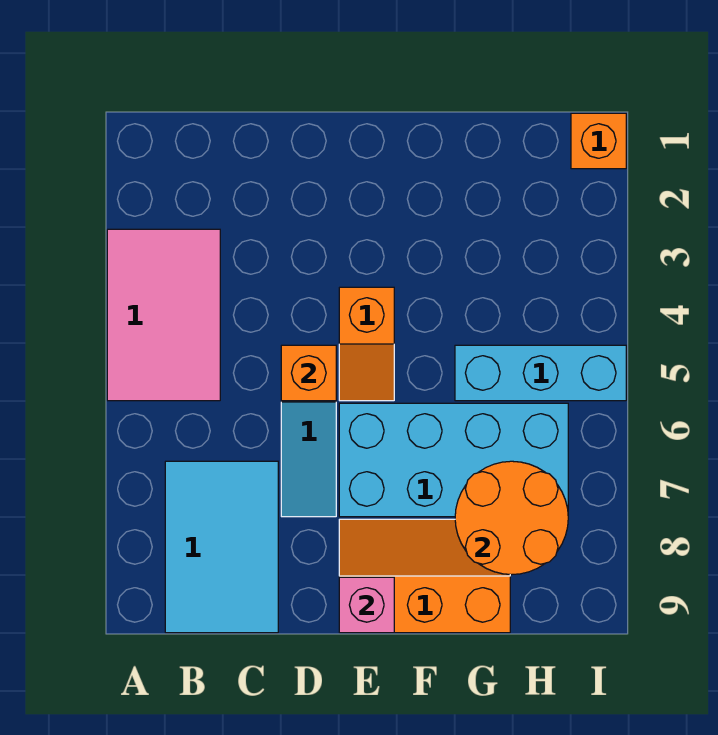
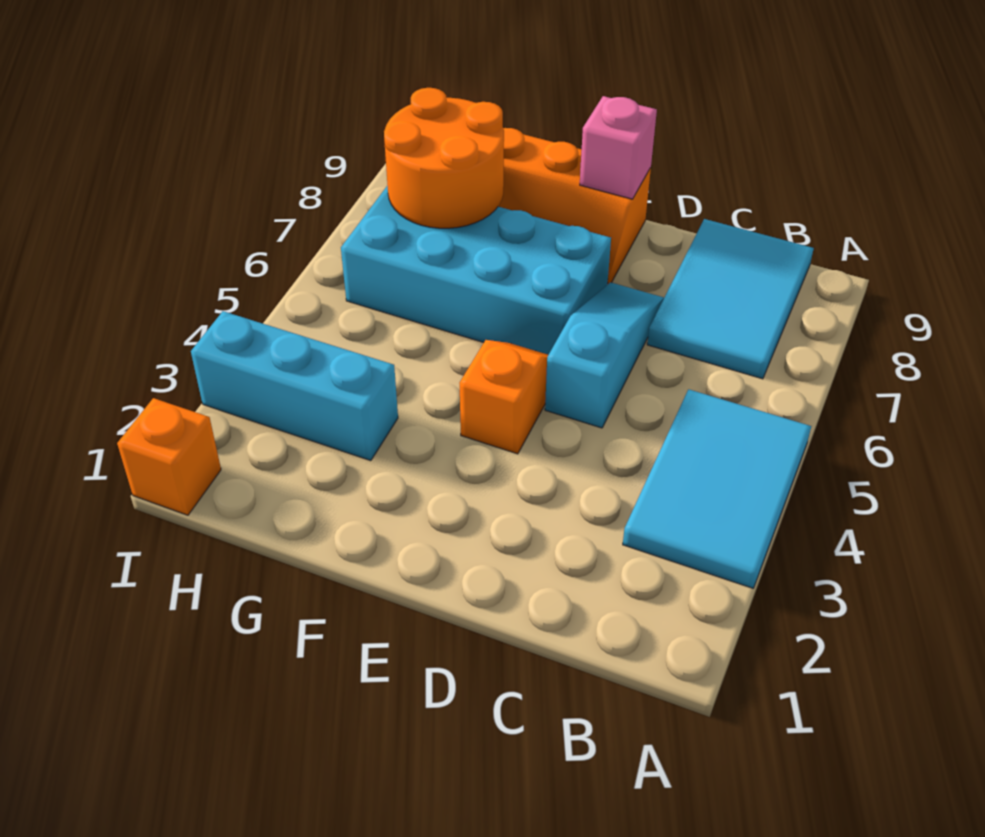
pink tile A3:B5 level 1 -> cyan tile A3:B5 level 1
orange brick D5 level 2 -> none
cyan brick G5:I5 level 1 -> cyan brick G3:I3 level 1

